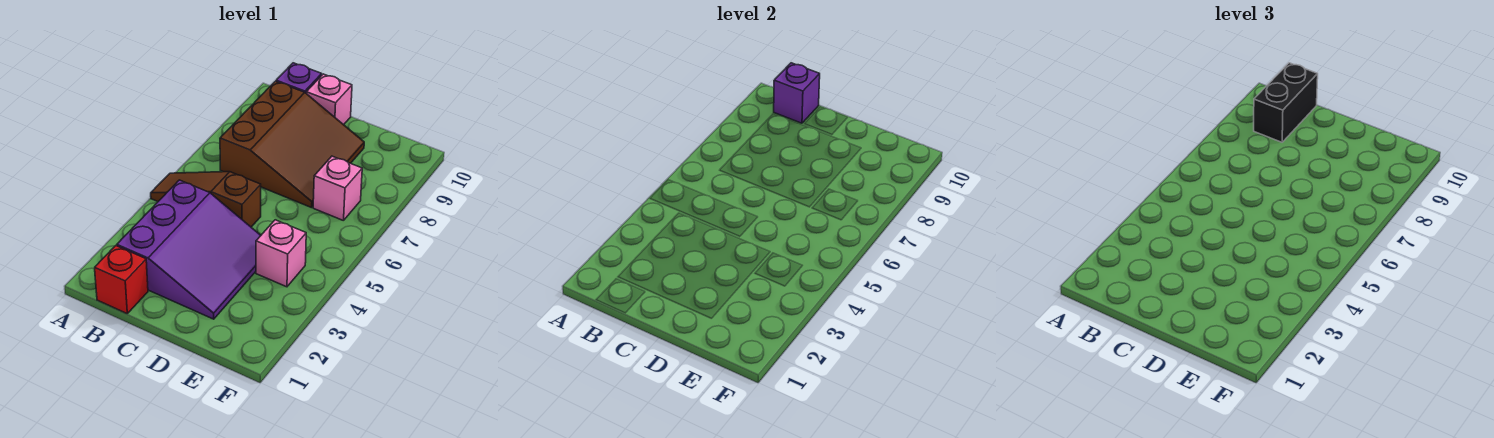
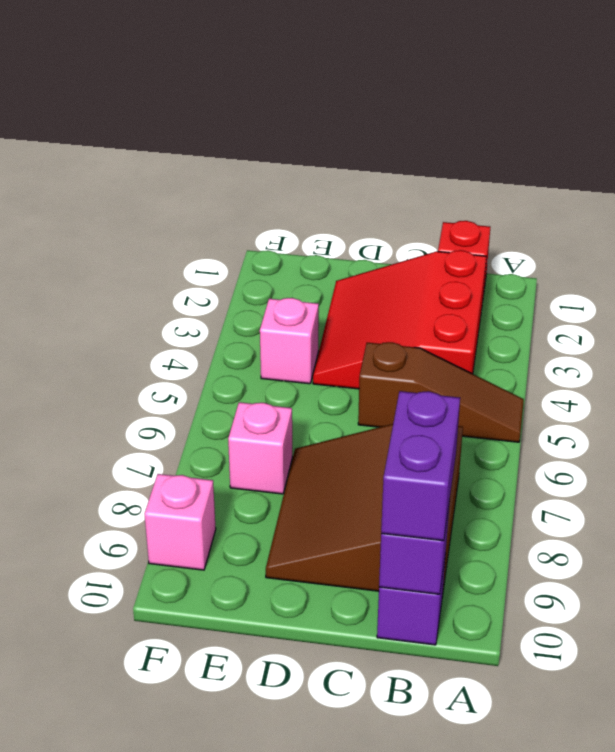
purple slope B2:D4 level 1 top B -> red slope B2:D4 level 1 top B
black brick B9:B10 level 3 -> purple brick B9:B10 level 3
pink brick C10 level 1 -> pink brick F9 level 1

